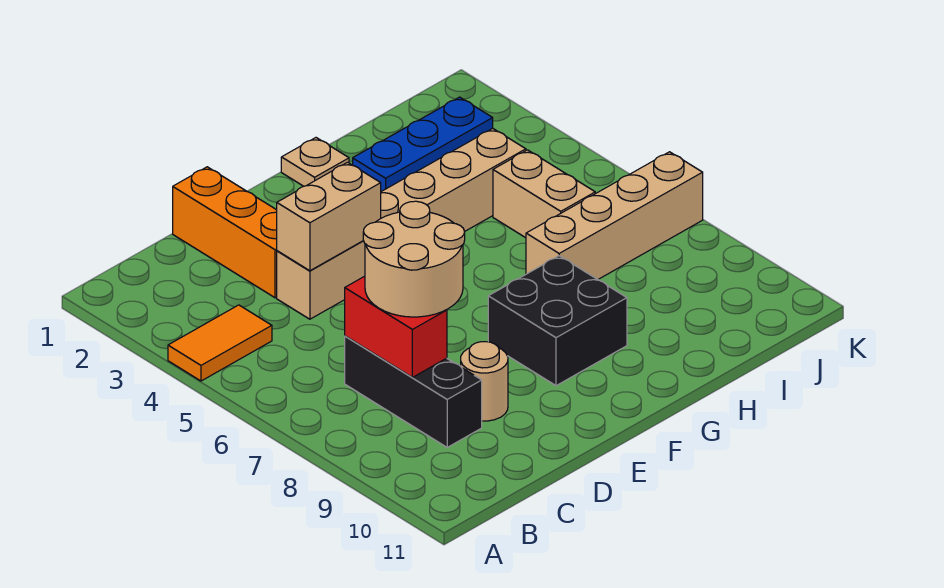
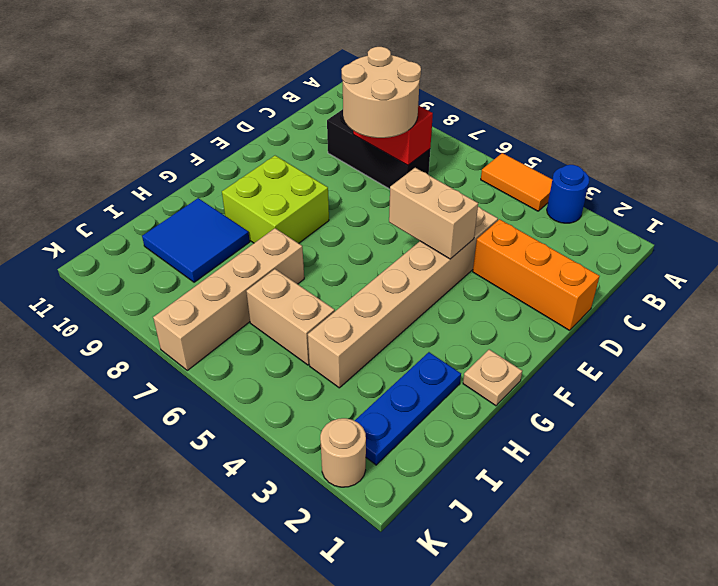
none -> blue round brick A3 level 1
orange tile A4:B4 level 1 -> orange tile A4:A5 level 1
tan brick D4:E4 level 2 -> tan brick E4:E5 level 2
tan round brick D9 level 1 -> tan round brick K2 level 1
black brick F8:G9 level 1 -> lime brick F8:G9 level 1
none -> blue tile H9:I10 level 1

